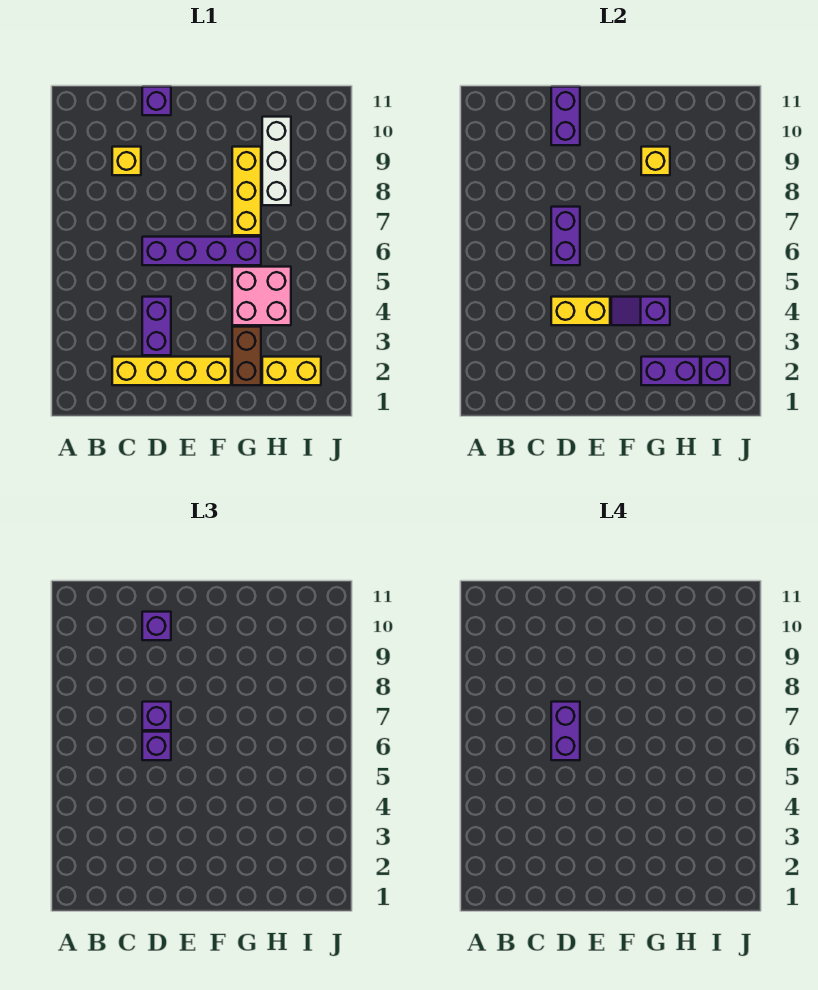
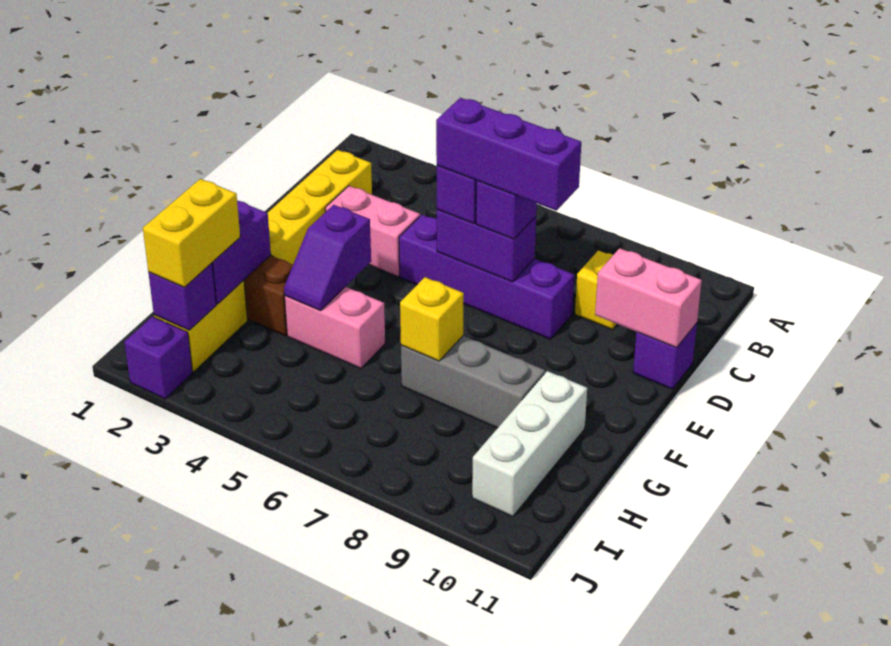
purple brick D3:D4 level 1 -> pink brick D3:D4 level 1
yellow brick D4:E4 level 2 -> yellow brick H2:I2 level 3
purple brick D6:G6 level 1 -> purple brick D5:D8 level 1
purple brick D6:D7 level 4 -> purple brick D6:D8 level 4
purple brick D10:D11 level 2 -> pink brick D10:D11 level 2
purple brick D10 level 3 -> purple brick J2 level 1
purple slope F4:G4 level 2 top G -> purple slope F4:G4 level 2 top F
pink brick G4:H5 level 1 -> pink brick G4:G5 level 1
yellow brick G7:G9 level 1 -> grey brick G7:G9 level 1
yellow brick G9 level 2 -> yellow brick G7 level 2
white brick H8:H10 level 1 -> white brick G10:I10 level 1

